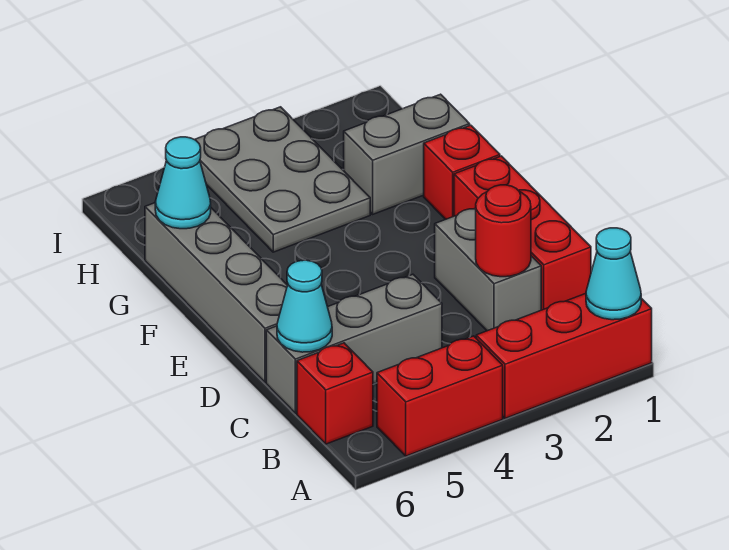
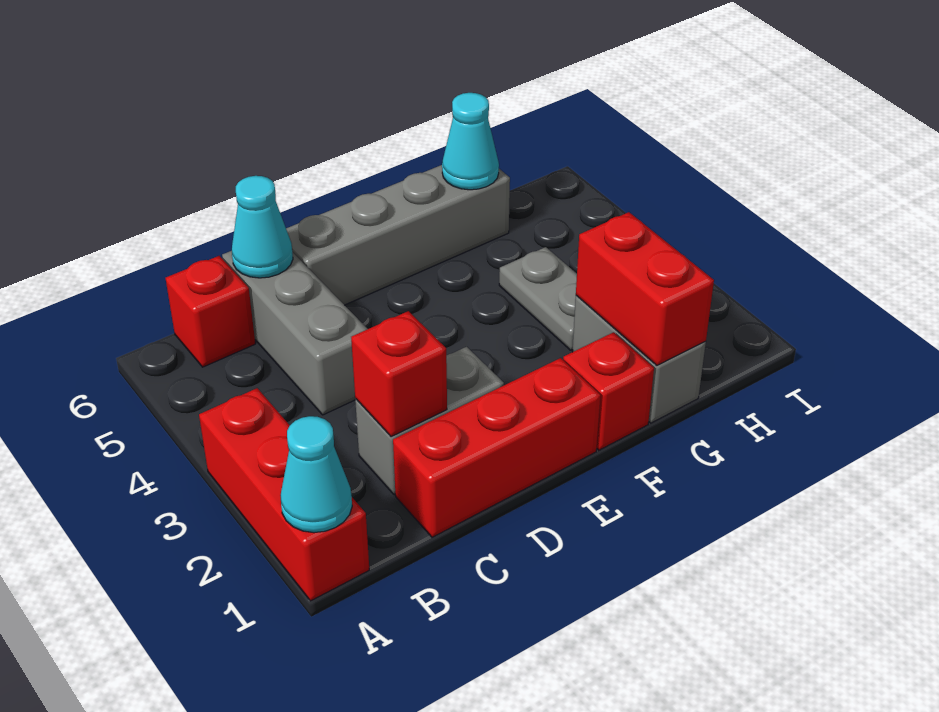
red brick A4:A5 level 1 -> red brick G1:G2 level 2
red round brick C2 level 2 -> red brick C2 level 2
grey plate G3:I4 level 1 -> grey plate G3:G4 level 1

